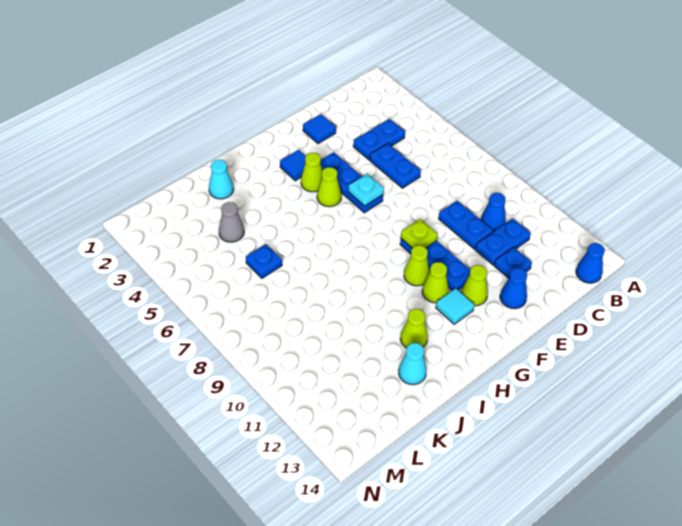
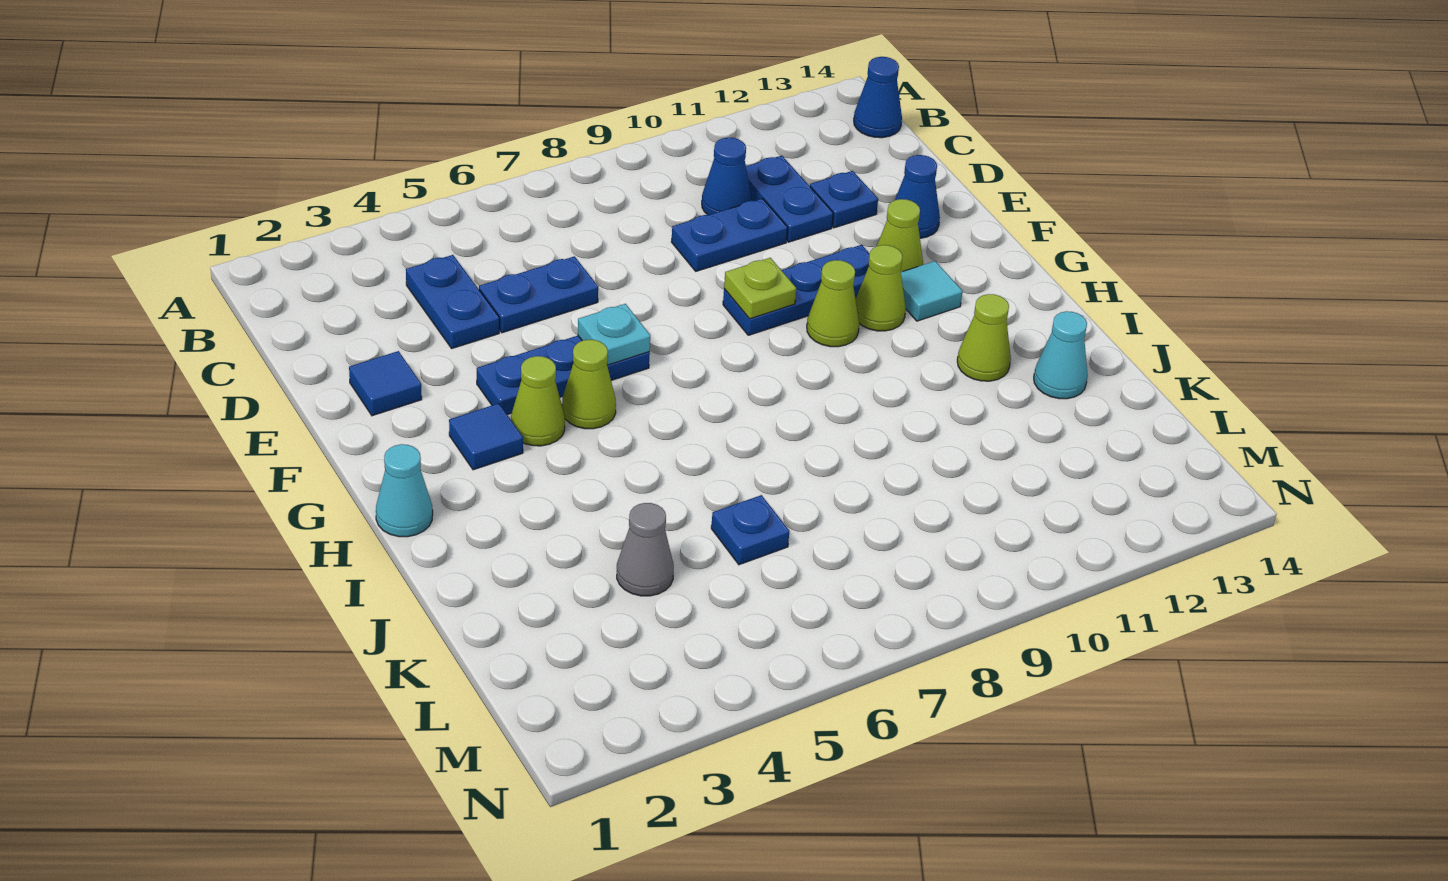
cyan cone J2 level 1 -> cyan cone H1 level 1

